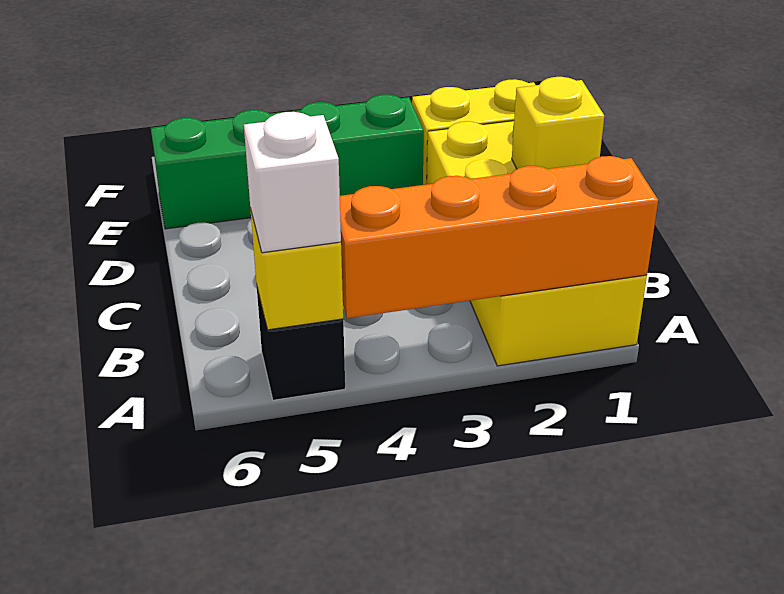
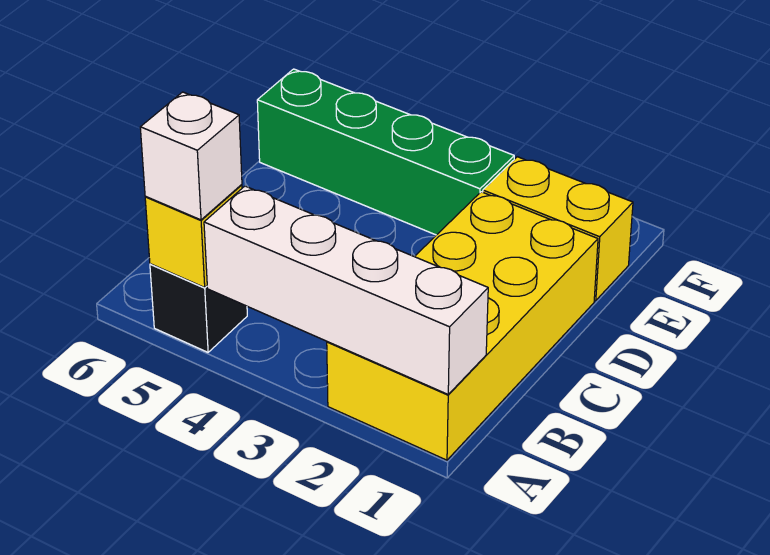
orange brick A1:A4 level 2 -> white brick A1:A4 level 2
yellow brick C1 level 2 -> none

